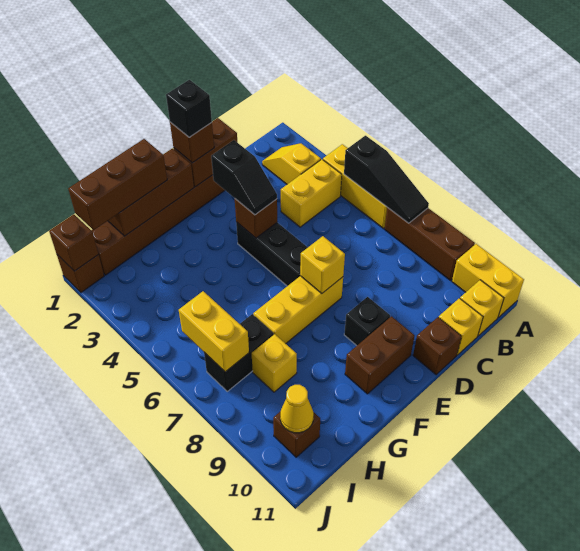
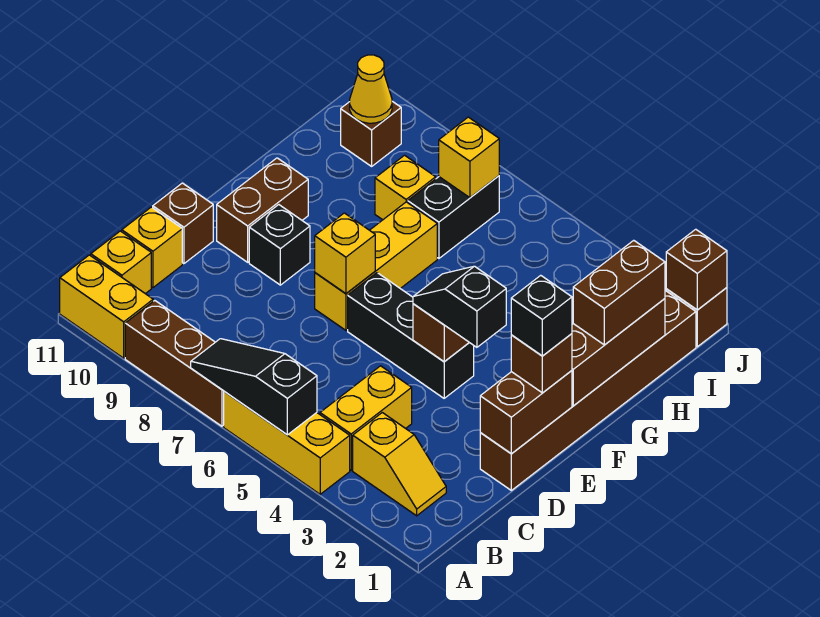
brown brick G1:I1 level 3 -> brown brick G1:H1 level 3
yellow brick I6:I7 level 2 -> yellow brick I7 level 2

